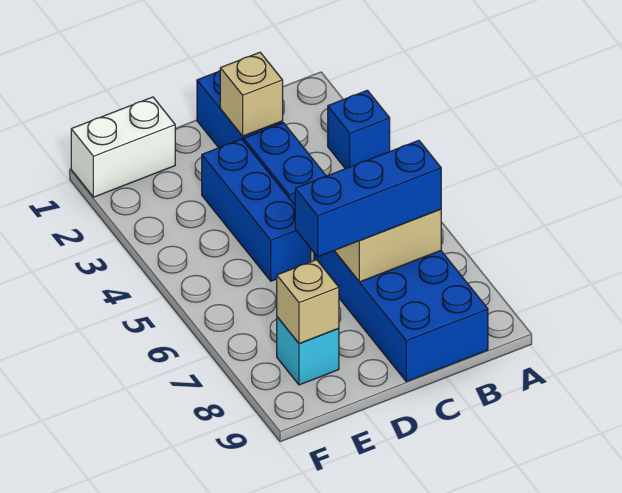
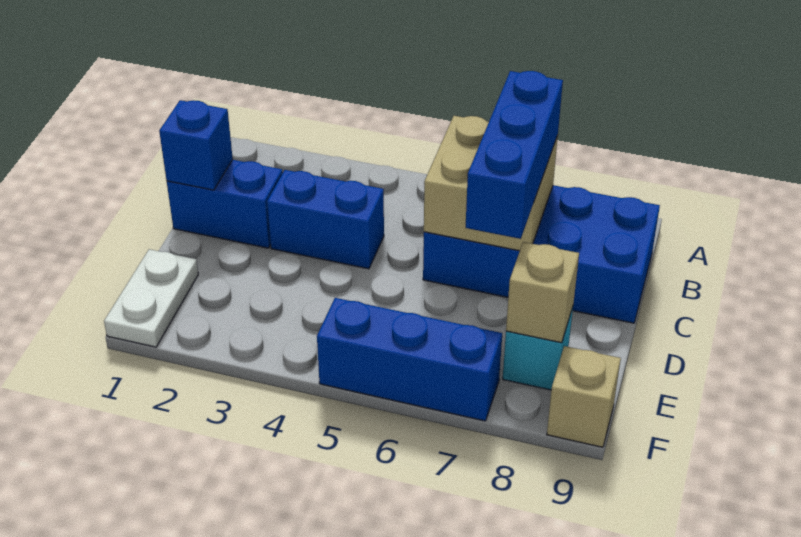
blue brick A3 level 1 -> blue brick C1 level 2
tan brick C2 level 2 -> tan brick F9 level 1
blue brick D3:D5 level 1 -> blue brick F5:F7 level 1
white brick E1:F1 level 1 -> white plate E1:F1 level 1

